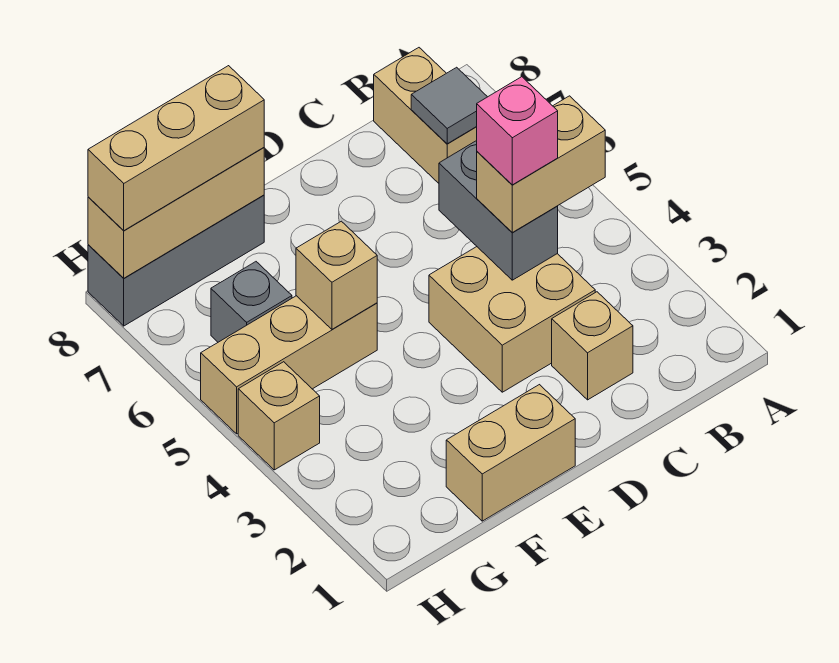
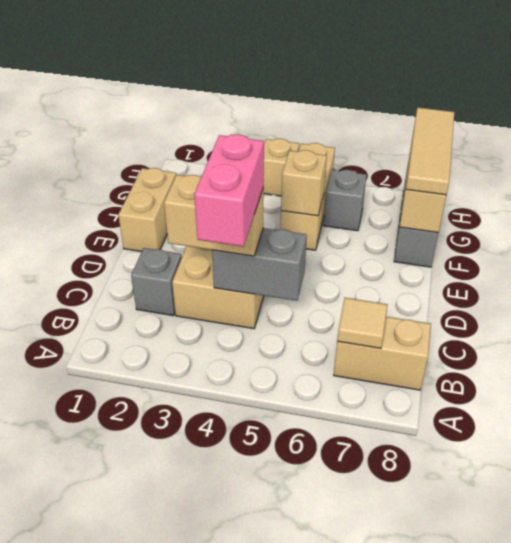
tan brick B4:C4 level 3 -> tan brick C3:C4 level 3
grey tile B7 level 2 -> tan tile B7 level 2
tan brick C2 level 1 -> grey brick C2 level 1
pink brick C4 level 4 -> pink brick B4:C4 level 4
tan brick F8:H8 level 3 -> tan tile F8:H8 level 3

